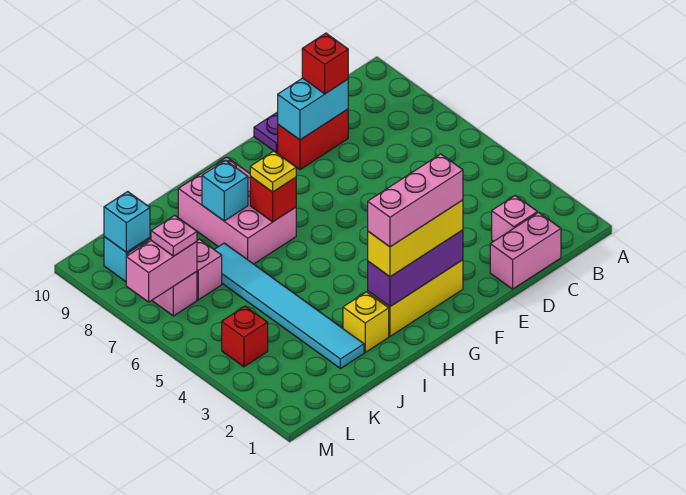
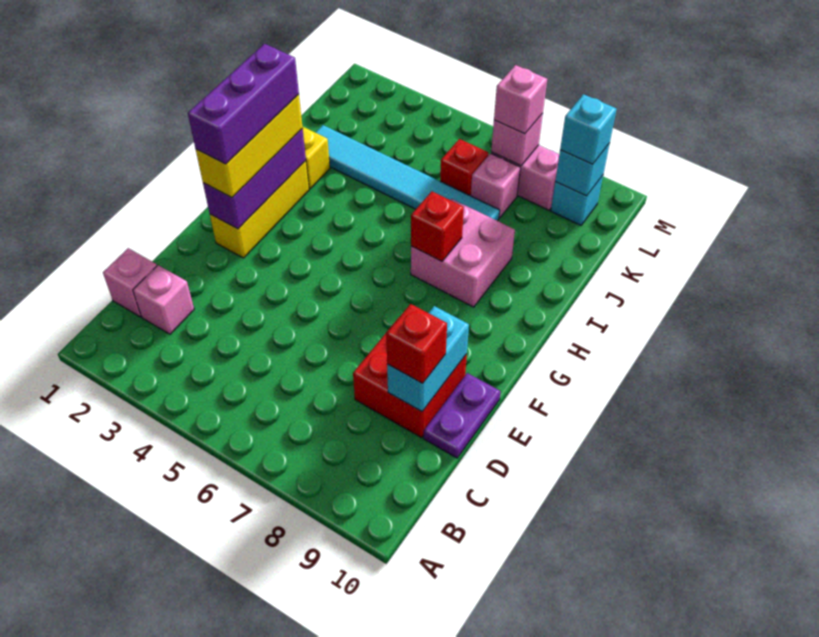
pink brick C1:D1 level 1 -> pink brick C1 level 1
red brick D9:E9 level 1 -> red brick D8:E9 level 1
pink brick F2:H2 level 4 -> purple brick F2:H2 level 4
pink brick H7:I9 level 1 -> pink brick H7:I8 level 1
yellow plate H7 level 3 -> none
cyan brick I8 level 2 -> cyan brick L9 level 3
red brick L4 level 1 -> red brick K6 level 1
pink brick L7:M7 level 2 -> pink brick L7 level 2
pink plate L7 level 3 -> pink brick L7 level 3

